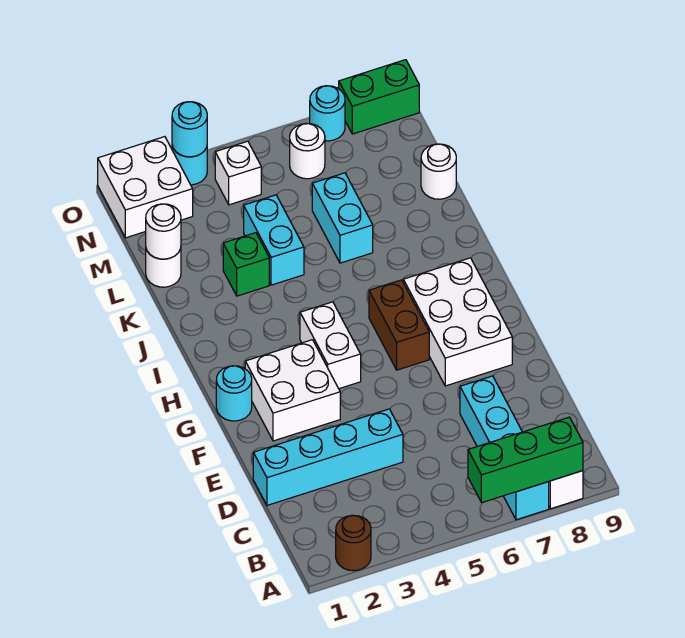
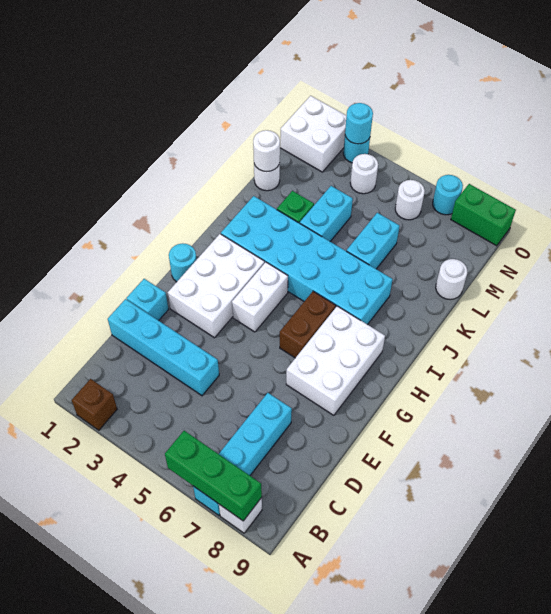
brown round brick A2 level 1 -> brown brick A2 level 1
none -> cyan brick E1 level 1
white brick F2:G3 level 1 -> white brick F2:H3 level 1
none -> cyan brick I2:J7 level 1
white brick N4 level 1 -> white round brick N4 level 1

